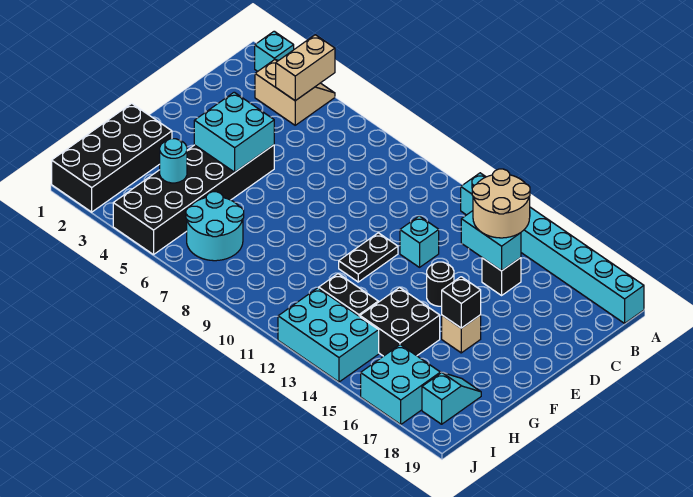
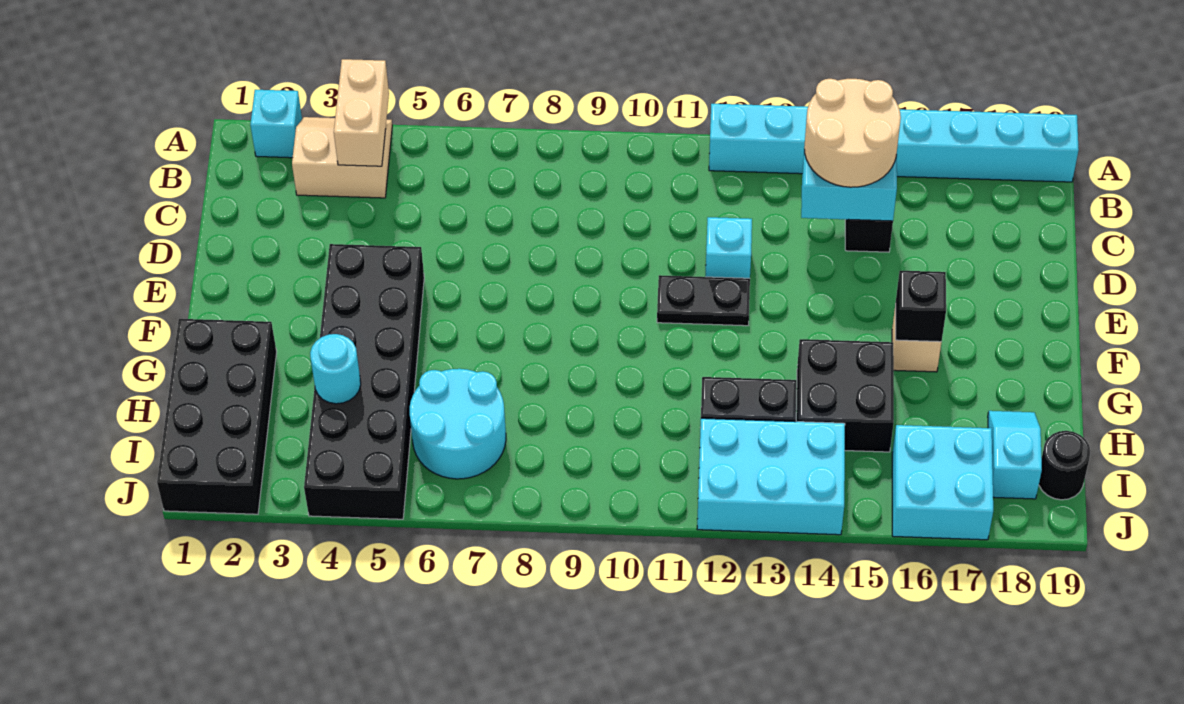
cyan brick E4:F5 level 2 -> none
black plate E11:F11 level 1 -> black plate E11:E12 level 1
black round brick E14 level 1 -> black round brick I19 level 1

